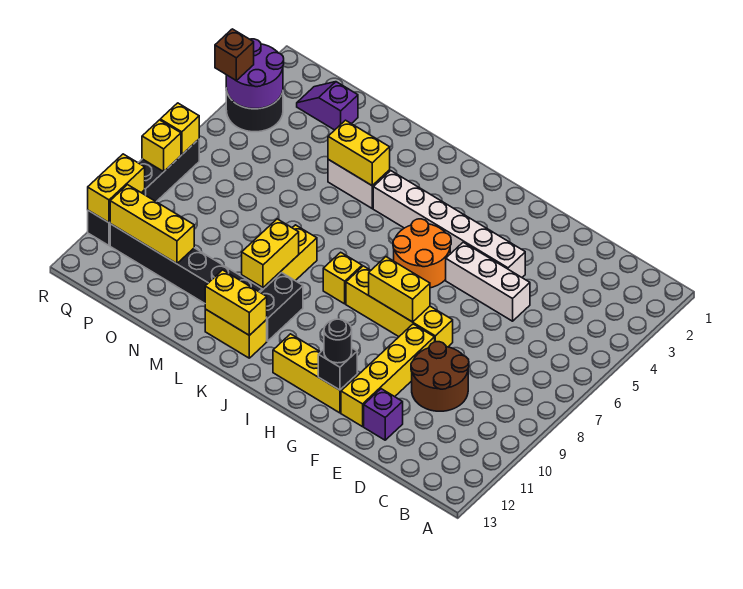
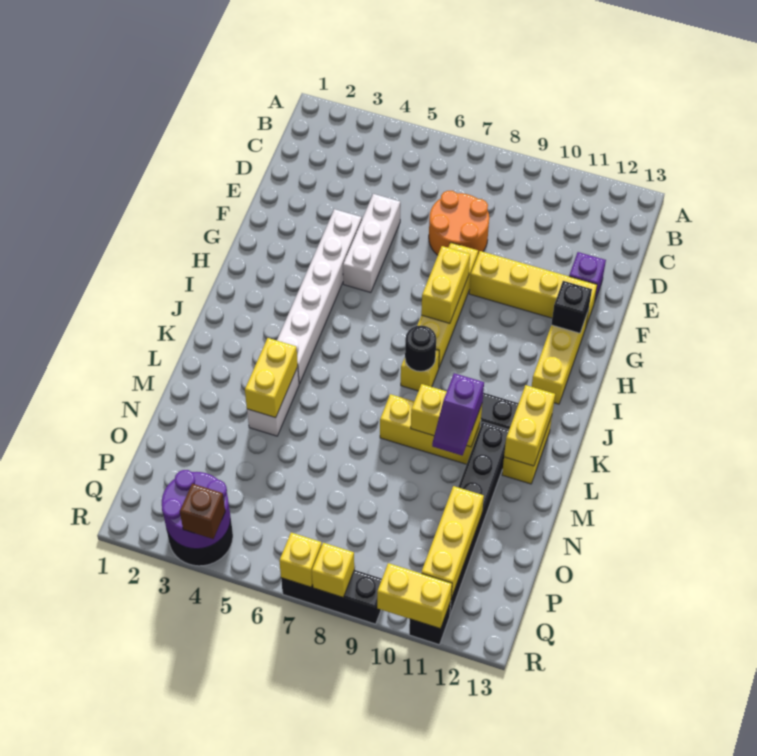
brown round brick D9:E10 level 1 -> none
black round brick G12 level 3 -> black round brick J8 level 2
orange round brick H5:I6 level 1 -> orange round brick D7:E8 level 1
purple slope O2:P2 level 1 top O -> purple slope L10:M10 level 3 top L

